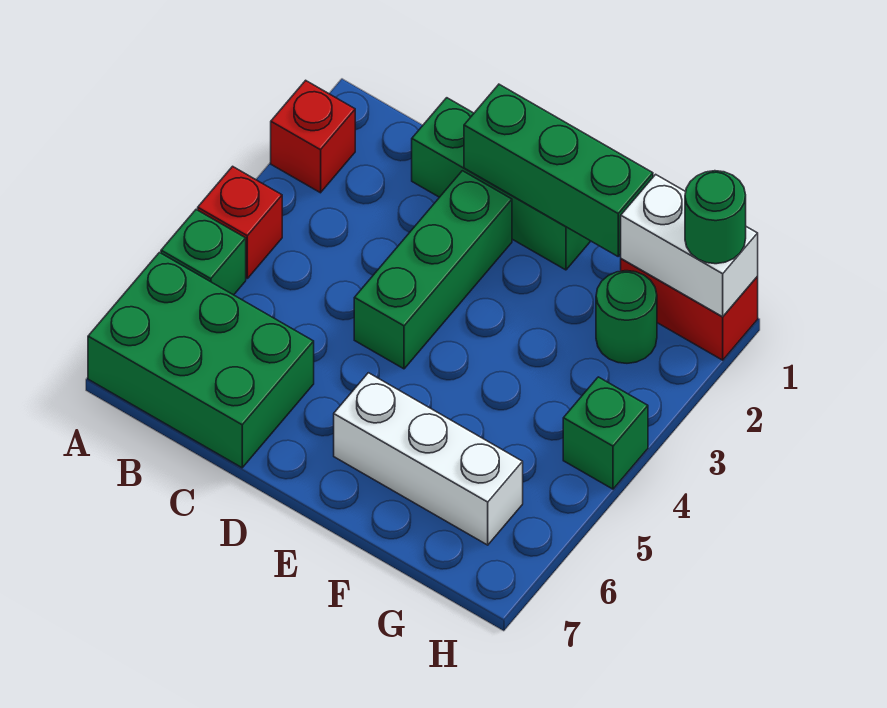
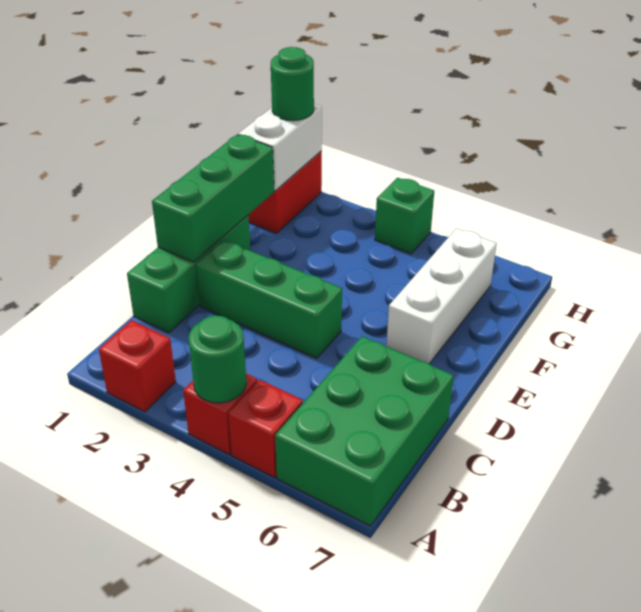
green brick A5 level 1 -> red brick A5 level 1
green round brick G2 level 1 -> green round brick A4 level 2

